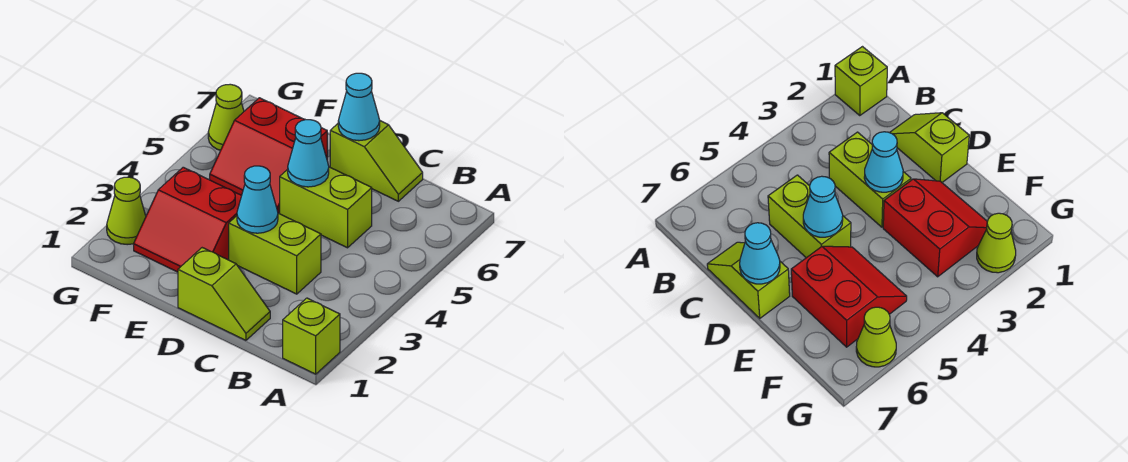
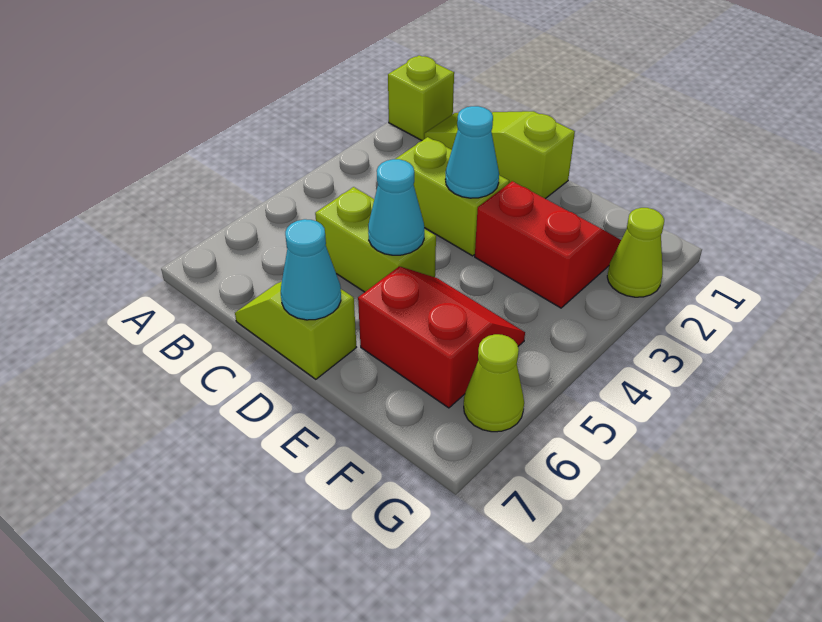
lime slope C1:D1 level 1 top D -> lime slope B1:D1 level 1 top D

